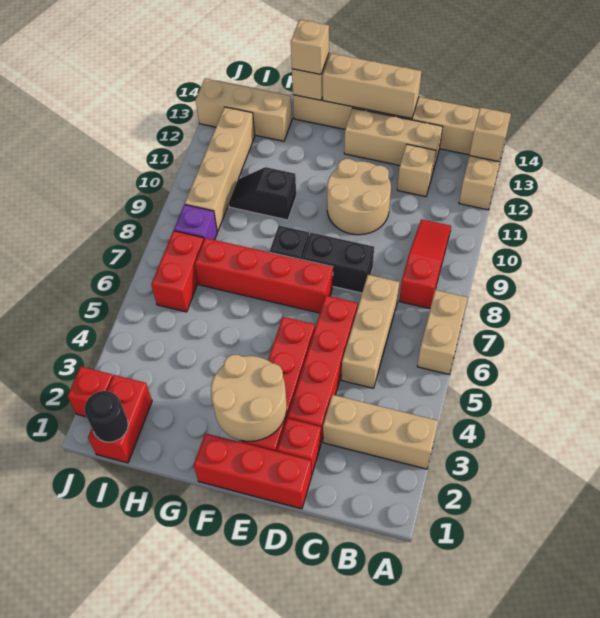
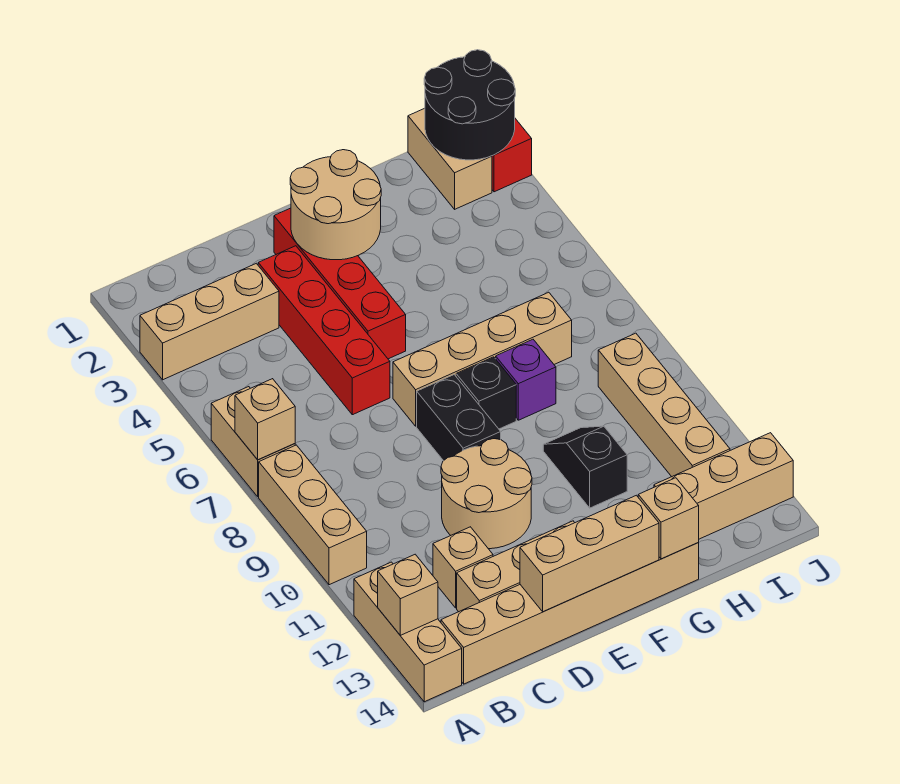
red slope B8:B10 level 1 top 8 -> none
tan brick C5:C7 level 1 -> tan brick A8:A10 level 1
red brick D1:F1 level 1 -> none
red brick D2 level 1 -> none
black brick D8:E8 level 1 -> black brick E8:E9 level 1
red brick E7:H7 level 1 -> tan brick E7:H7 level 1
black slope G10:H10 level 1 top G -> black slope G10:G11 level 1 top 11
tan brick G14 level 3 -> tan brick A7 level 2
red brick I1:I2 level 1 -> tan brick I1:I2 level 1
black round brick I1 level 2 -> black round brick I1:J2 level 2
red brick I6:I7 level 1 -> none
purple brick I8 level 1 -> purple brick G8 level 1

